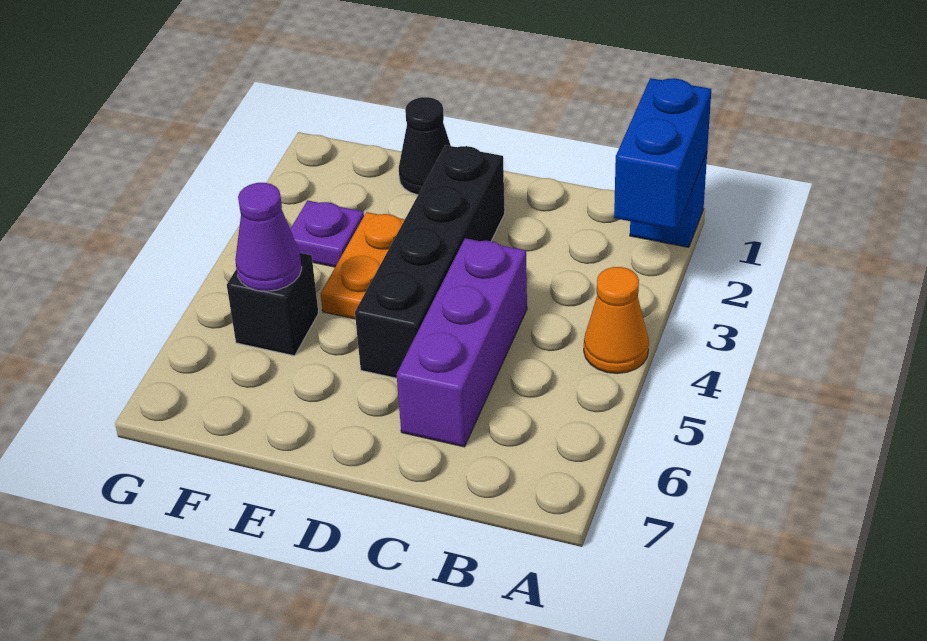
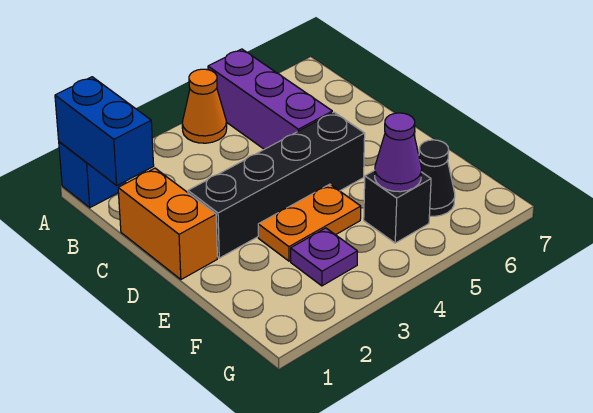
blue brick A1:A2 level 2 -> blue brick A1:B1 level 2
none -> orange brick C1:D1 level 1
purple brick C4:C6 level 1 -> purple brick A5:C5 level 1
black cone E1 level 1 -> black cone F6 level 1

